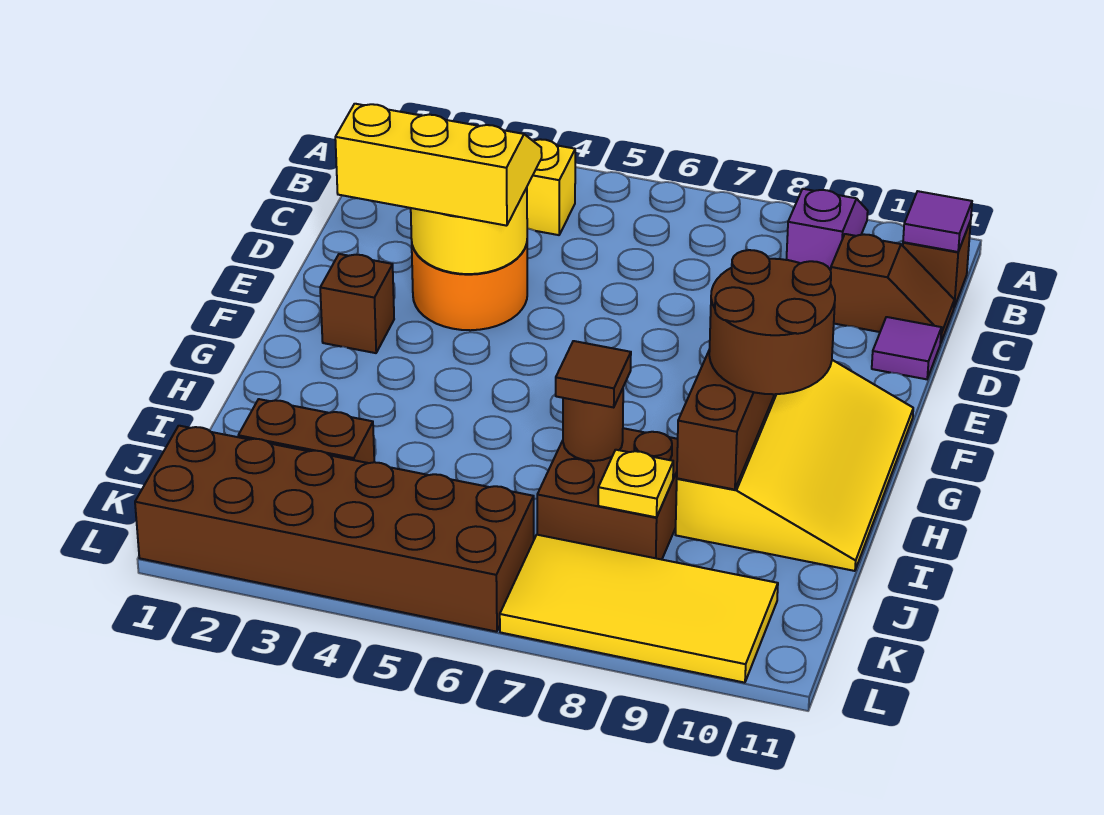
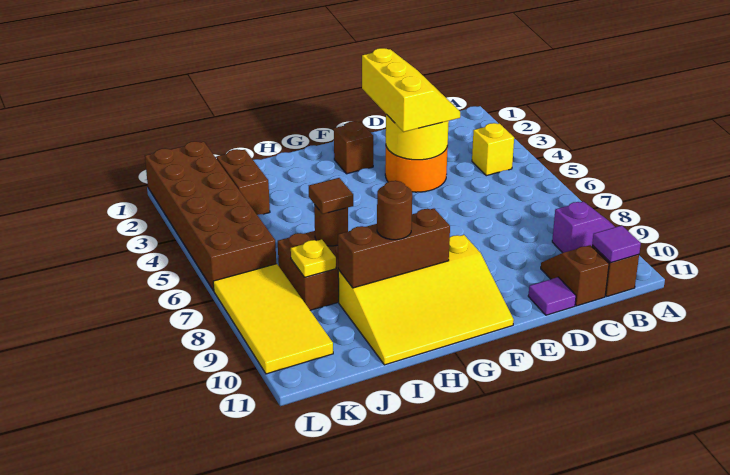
brown slope C10:C11 level 1 top 10 -> brown slope C10:C11 level 1 top 11
brown round brick G9:H10 level 3 -> brown round brick H9 level 3

